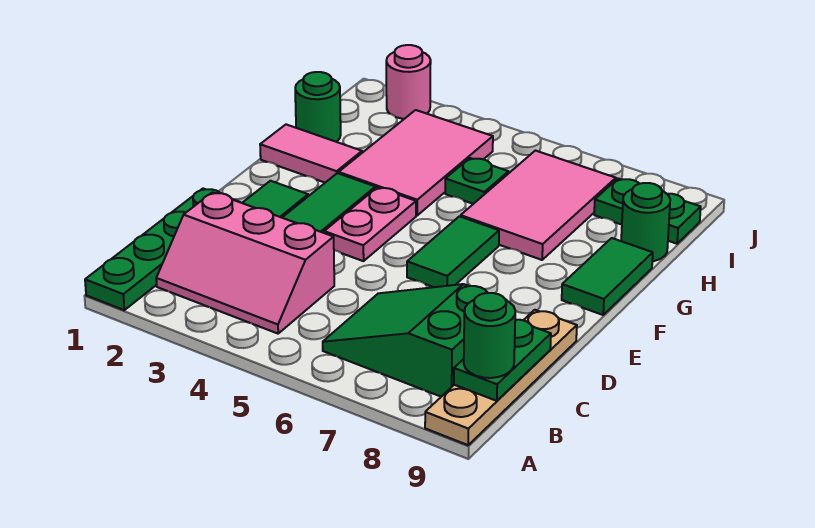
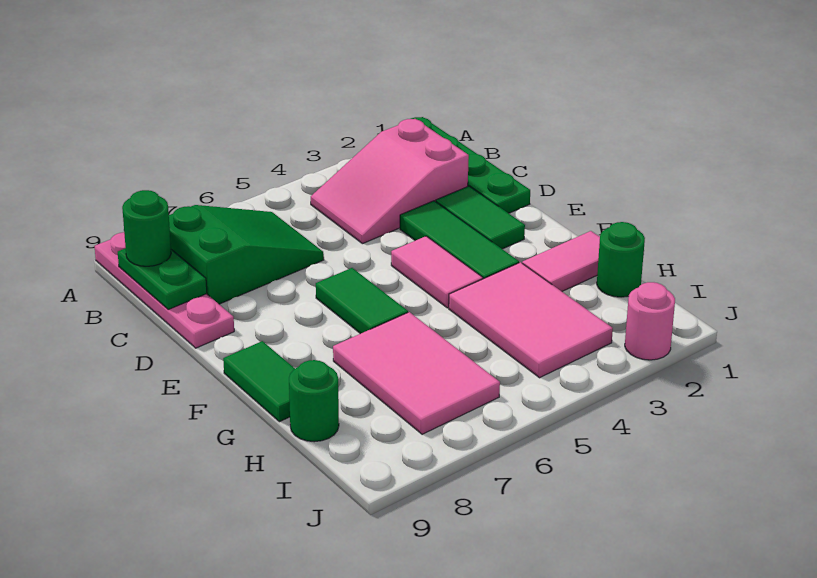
tan plate A9:D9 level 1 -> pink plate A9:D9 level 1
pink slope B2:C4 level 1 top C -> pink slope B2:C4 level 1 top 2
pink plate E4:F4 level 1 -> pink tile E4:F4 level 1
green plate H5 level 1 -> none
green plate I8:I9 level 1 -> none

